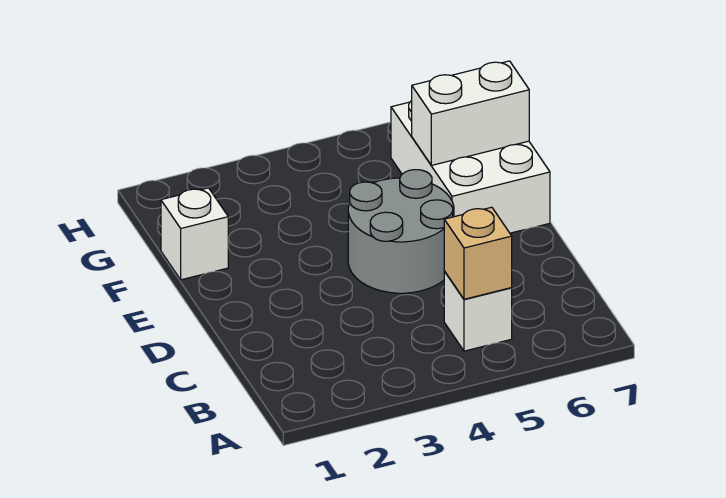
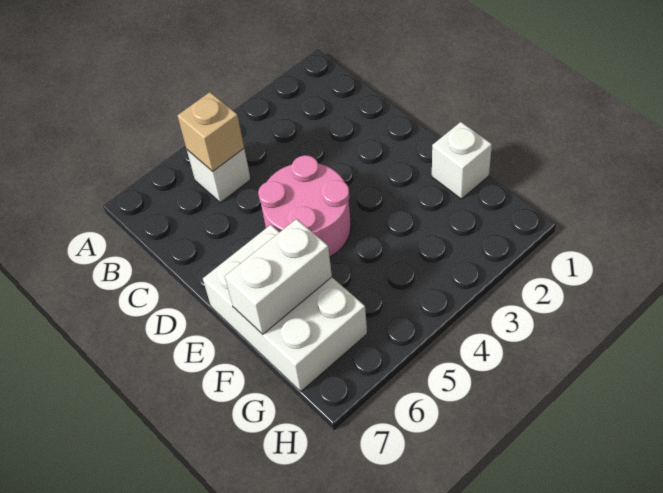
grey round brick D4:E5 level 1 -> pink round brick D4:E5 level 1

